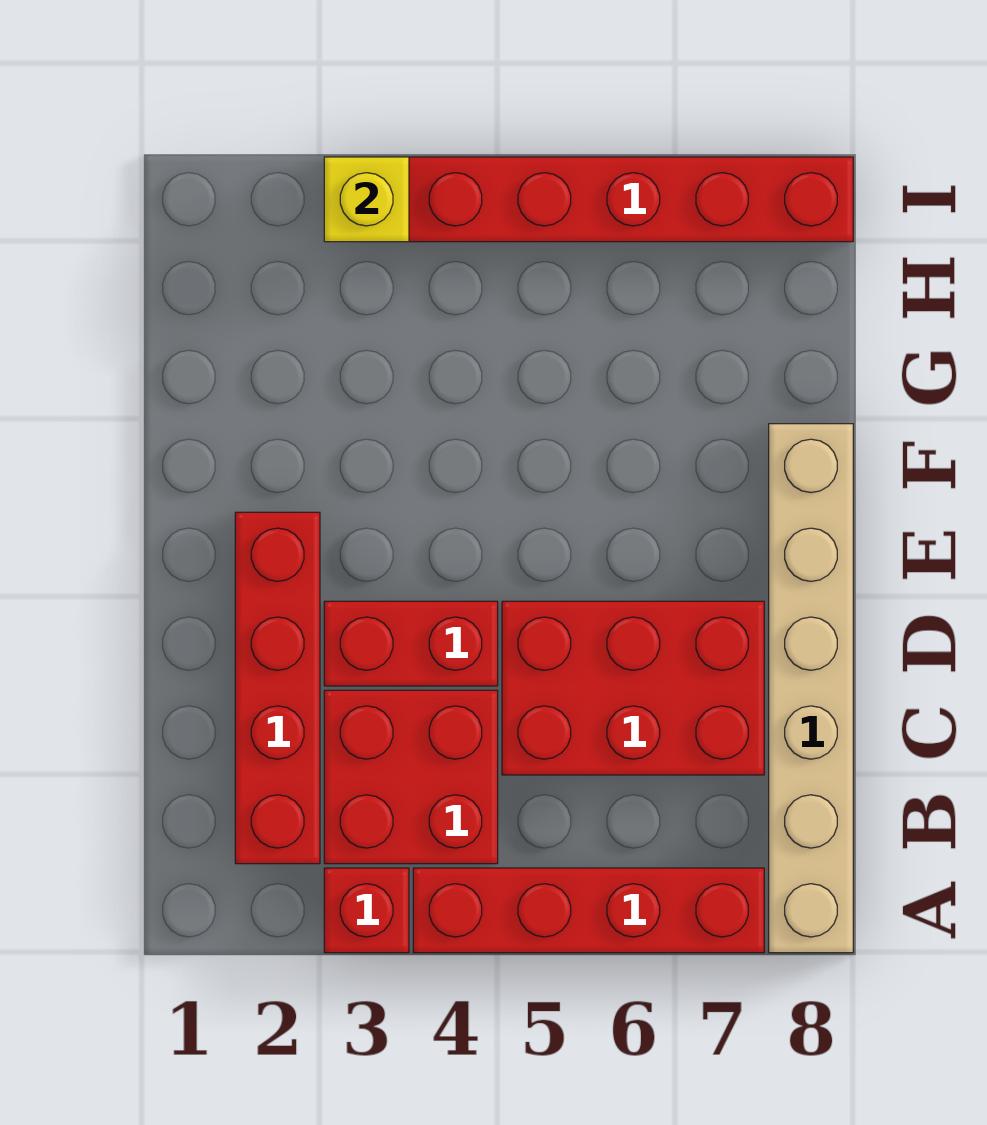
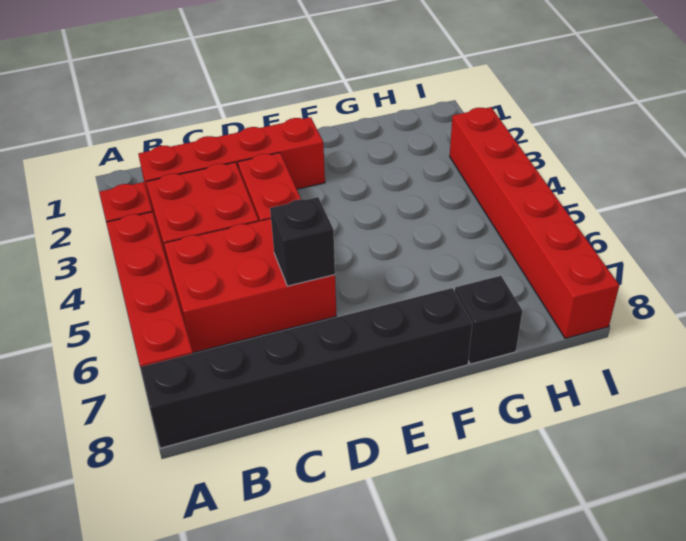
tan brick A8:F8 level 1 -> black brick A8:F8 level 1
red brick C5:D7 level 1 -> red brick B5:D6 level 1
none -> black brick D6 level 2
none -> black brick G8 level 1
yellow brick I3 level 2 -> none

